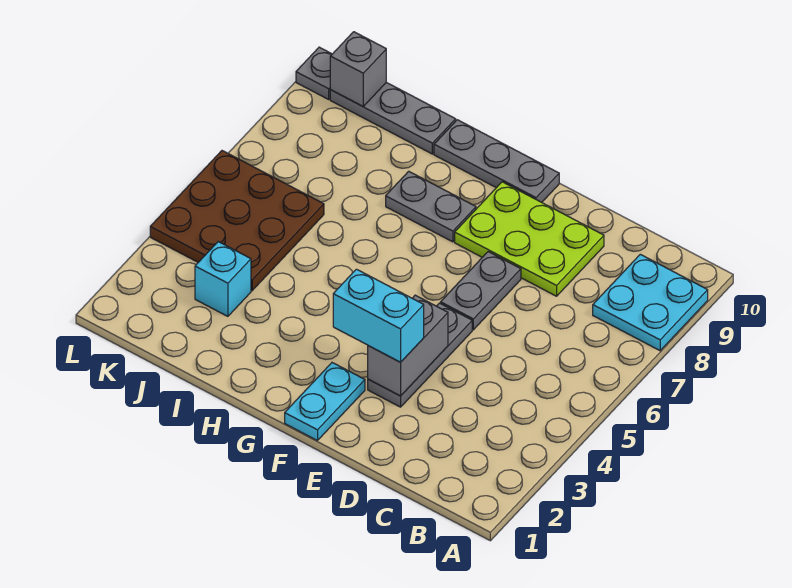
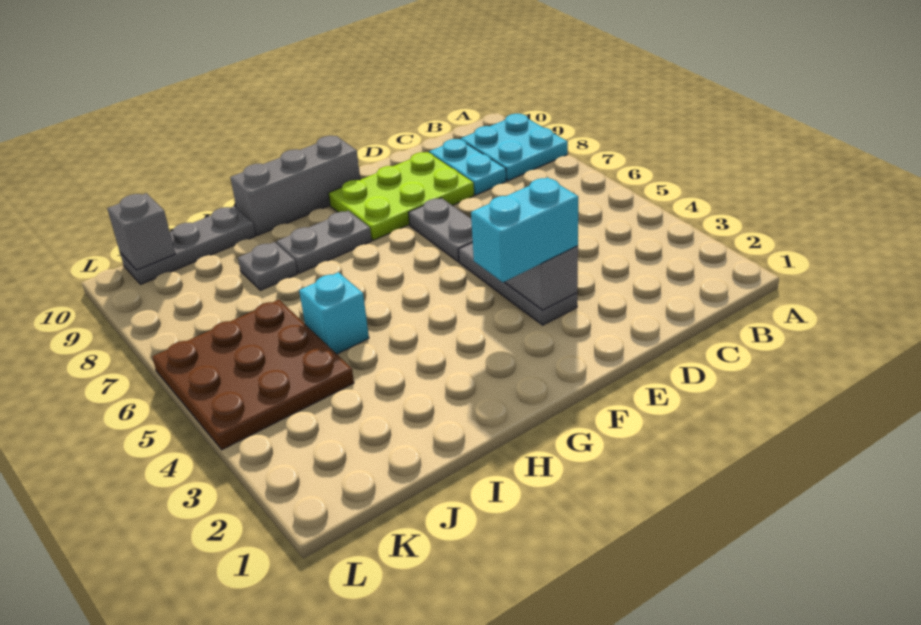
cyan plate F1:F2 level 1 -> cyan plate C8:C9 level 1
grey plate F10:H10 level 1 -> grey brick F10:H10 level 1
cyan brick J3 level 1 -> cyan brick I5 level 1
grey plate L10 level 1 -> grey plate I8 level 1

